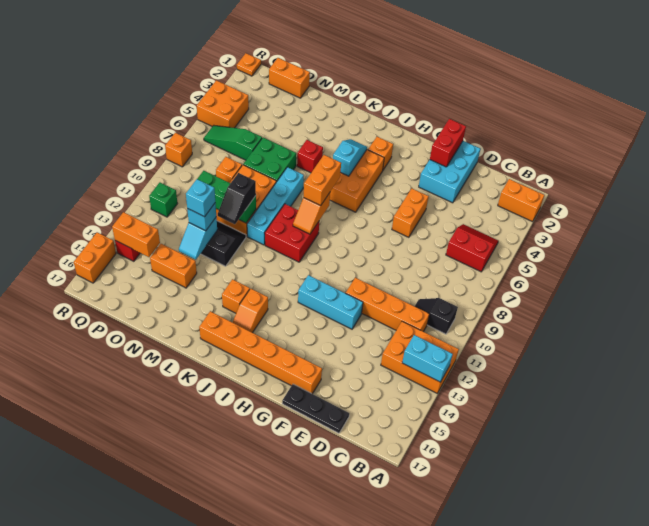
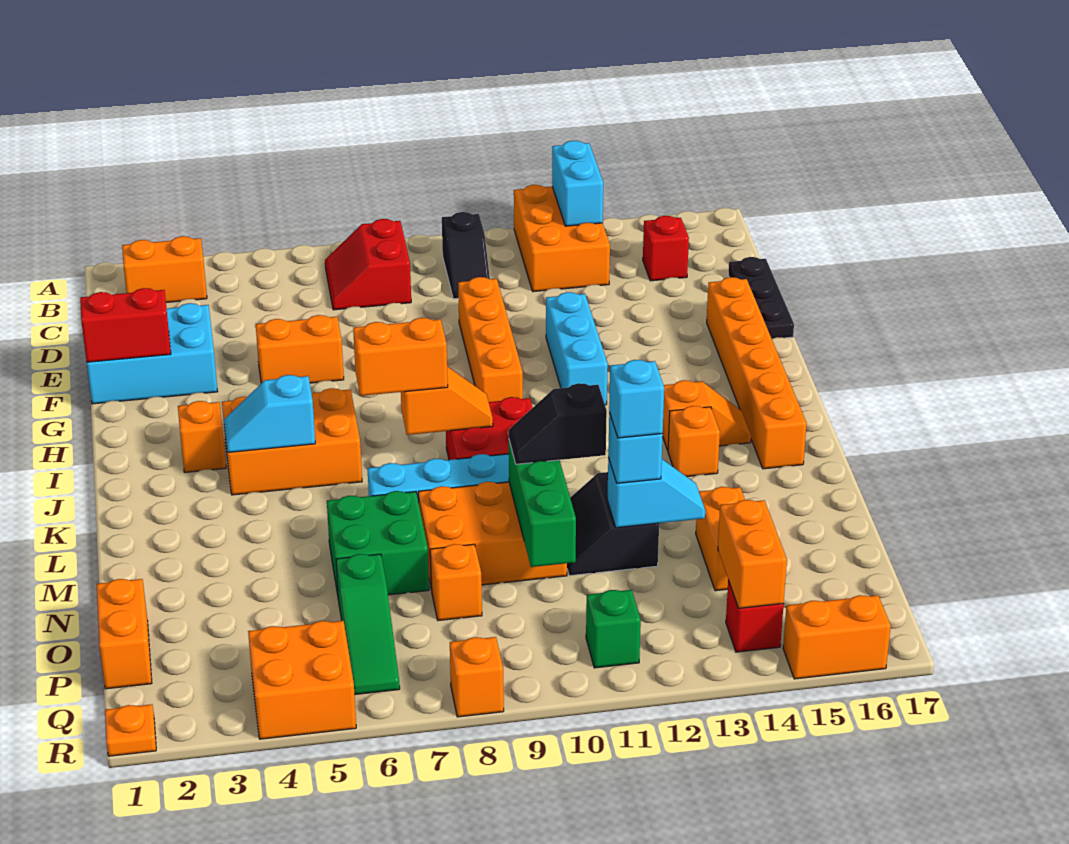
orange brick A2:B2 level 1 -> orange brick B2:B3 level 1
red slope B5:C6 level 1 top 6 -> red slope B7:C8 level 1 top 8
orange brick C11:F11 level 1 -> orange brick E10:H10 level 1
red brick L5 level 1 -> red brick C15 level 1
black slope M10:M11 level 3 top 10 -> black slope M10:M11 level 3 top 11

